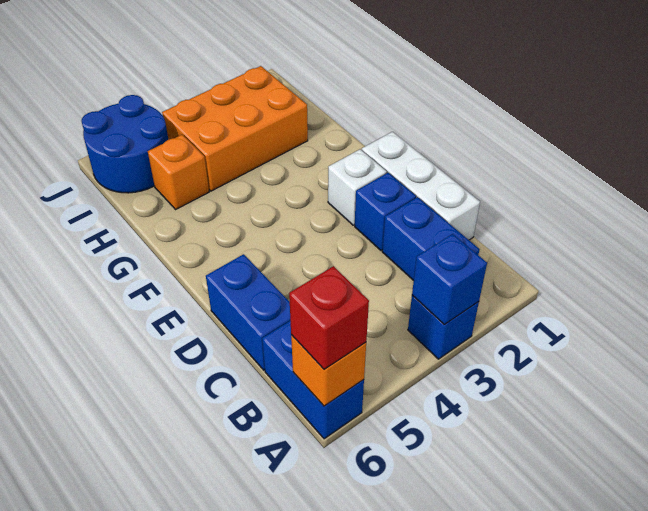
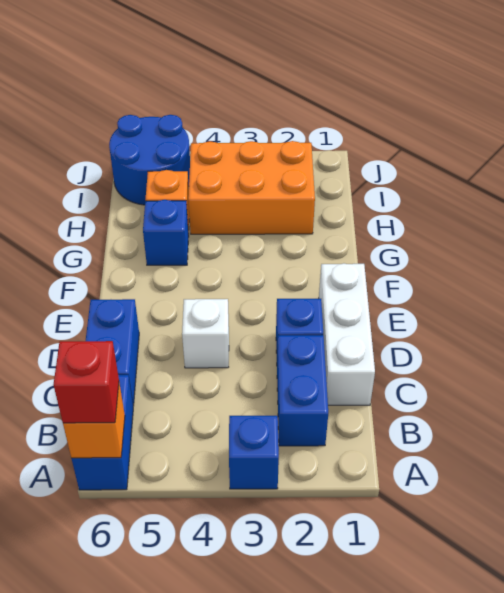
blue brick A3 level 2 -> blue brick G5 level 1
white brick E2 level 1 -> white brick D4 level 1

